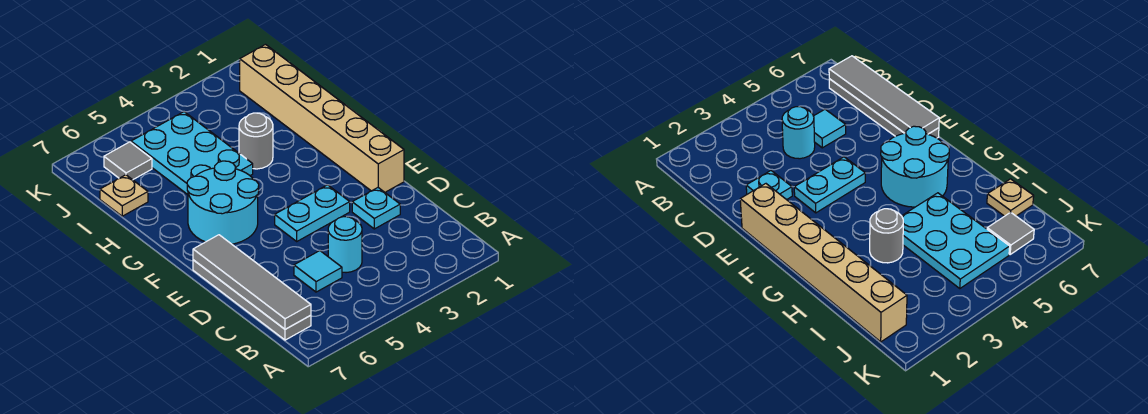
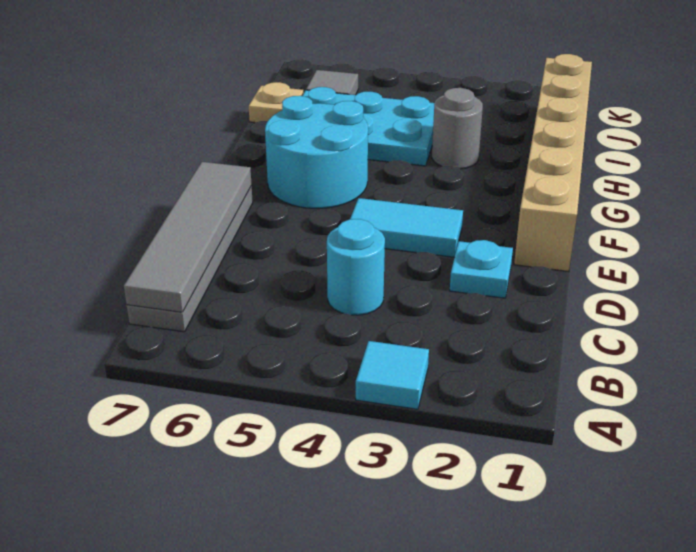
cyan tile C5 level 1 -> cyan tile A3 level 1
cyan plate E3:E4 level 1 -> cyan tile E3:E4 level 1
cyan plate H4:J5 level 1 -> cyan plate H4:I6 level 1

